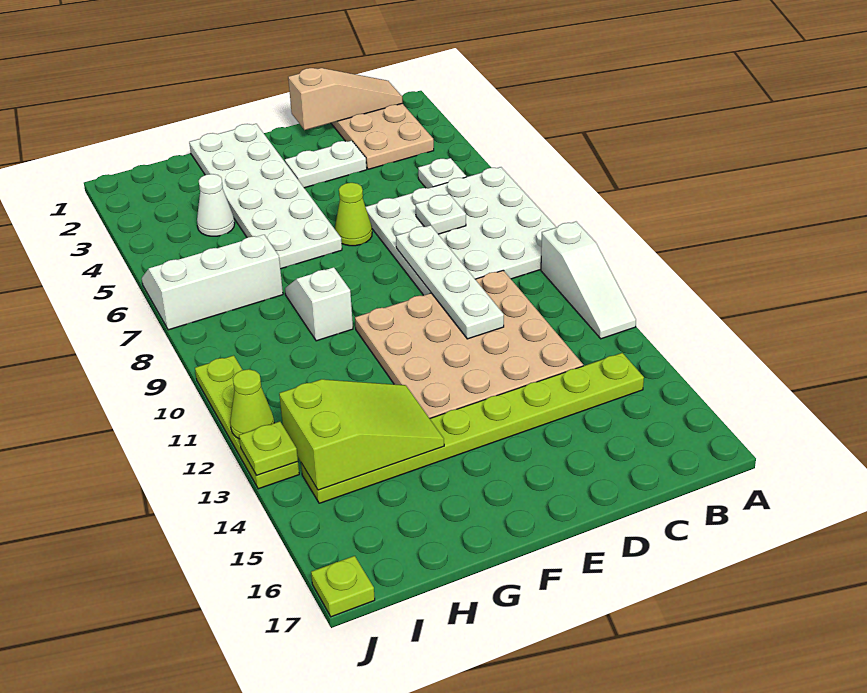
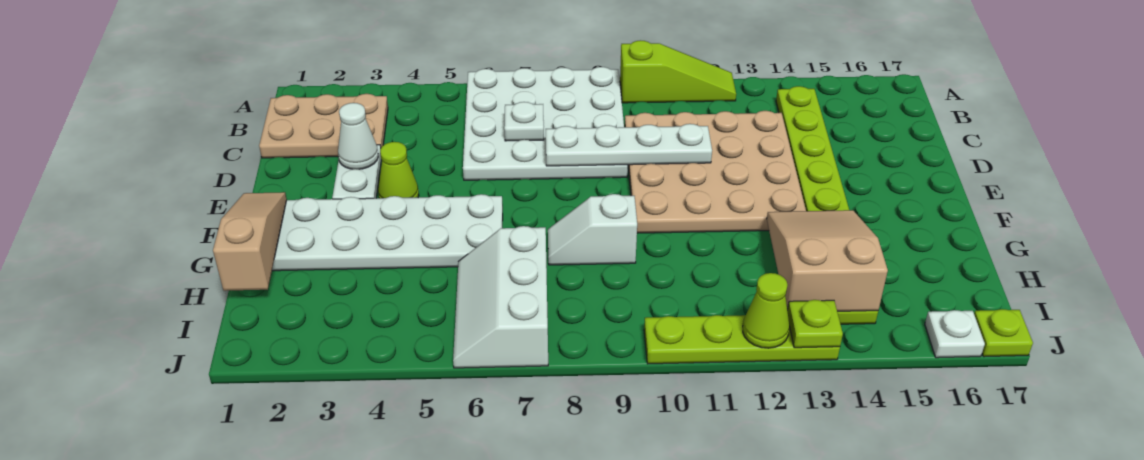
white slope A10:A12 level 1 top 10 -> lime slope A10:A12 level 1 top 10
tan slope B1:D1 level 2 top D -> tan slope F1:H1 level 2 top H
white plate B5 level 1 -> white plate J16 level 1
lime cone E6 level 1 -> lime cone E4 level 1
lime slope G13:I14 level 2 top I -> tan slope G13:I14 level 2 top I
white cone H4 level 1 -> white cone D3 level 2

